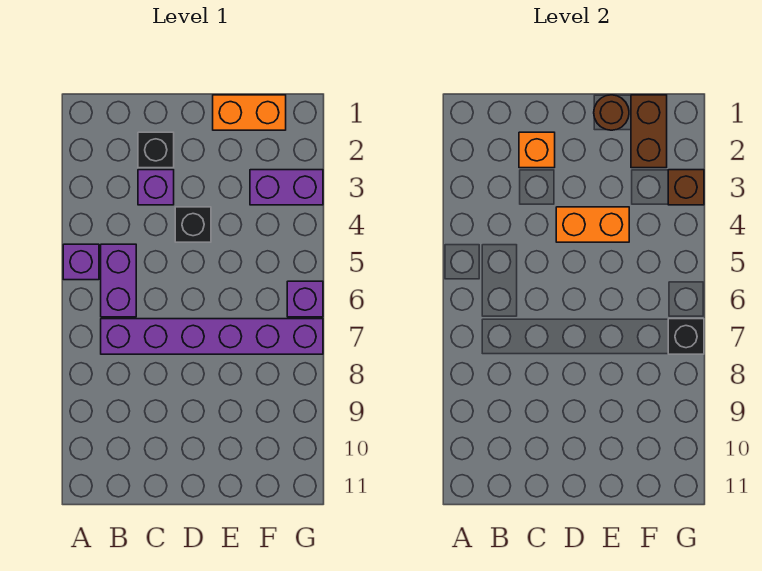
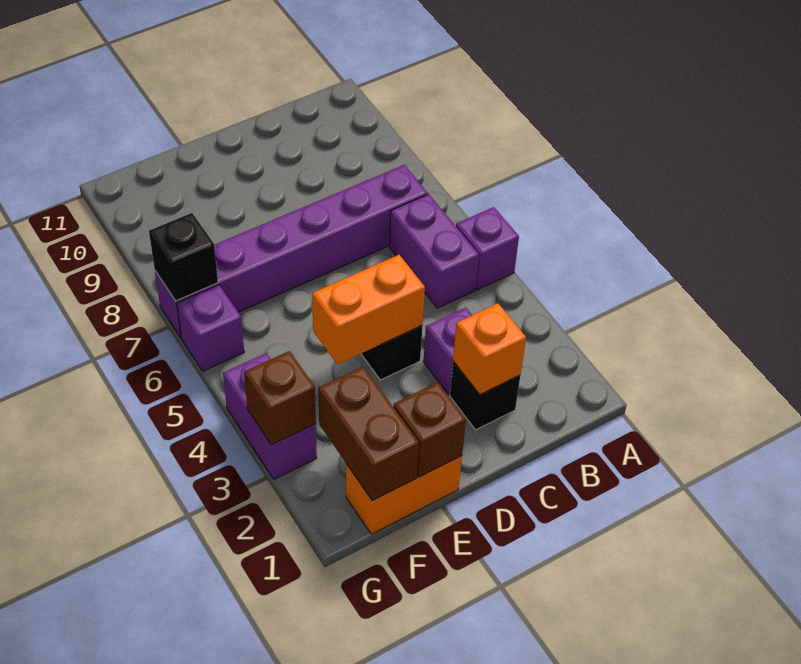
brown round brick E1 level 2 -> brown brick E1 level 2
purple brick F3:G3 level 1 -> purple brick G3:G4 level 1

